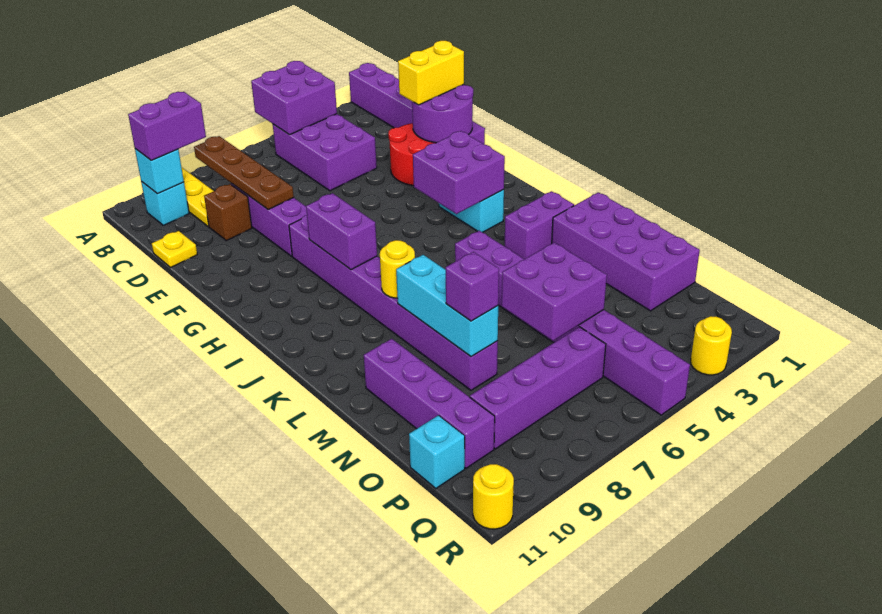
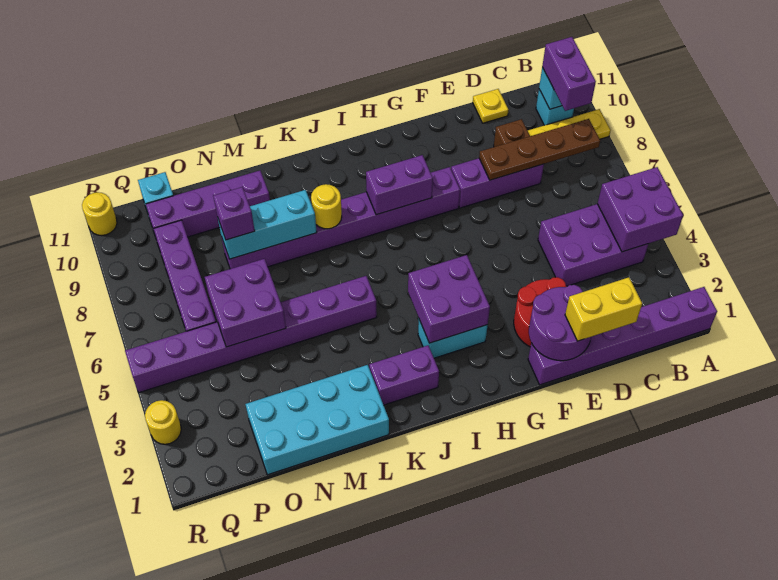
yellow brick E1:E2 level 3 -> yellow brick D1:E1 level 3
purple brick K2:K3 level 1 -> purple brick J2:K2 level 1
purple brick L1:O2 level 1 -> cyan brick L1:O2 level 1

